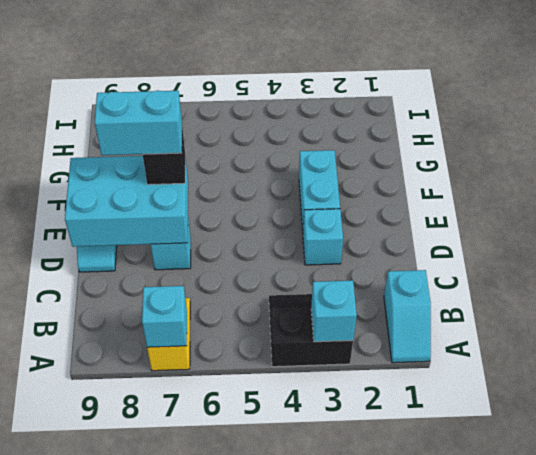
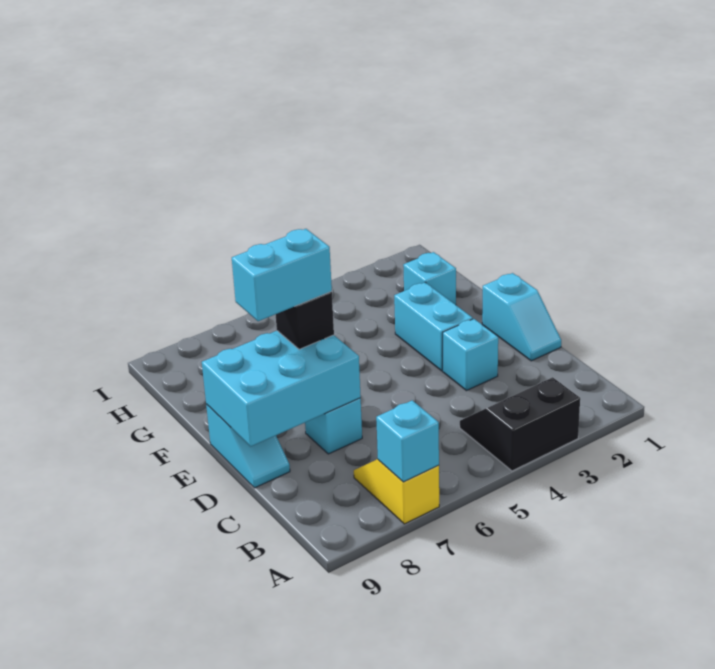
cyan slope A1:B1 level 1 top B -> cyan slope D1:E1 level 1 top E
cyan brick A3 level 2 -> cyan brick G2 level 1

